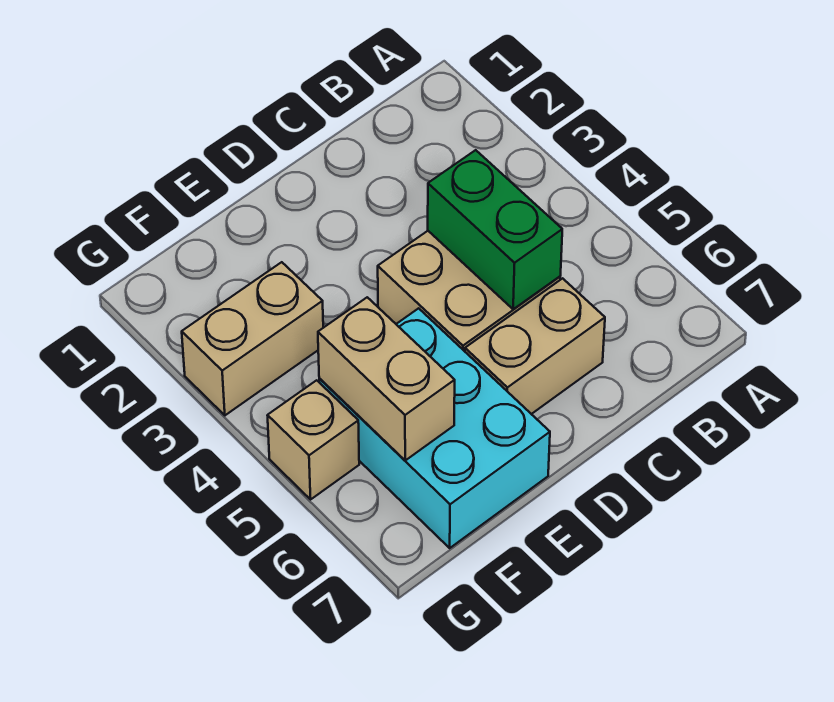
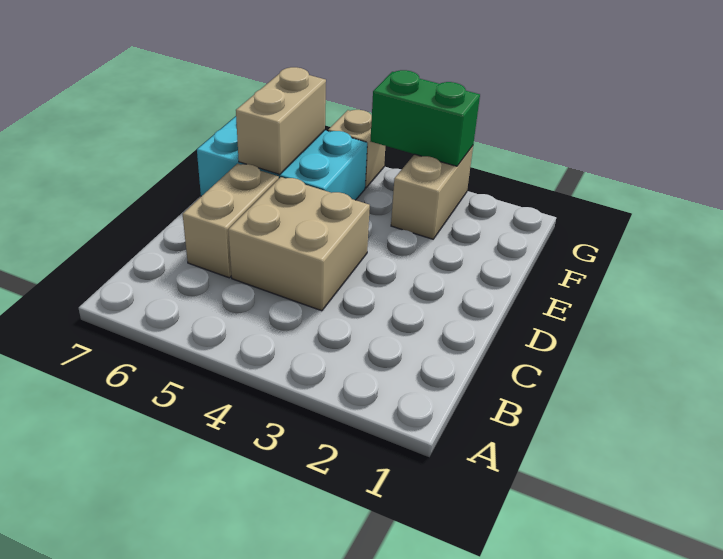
green brick C4:C5 level 2 -> green brick G3:G4 level 2
tan brick F5:F6 level 2 -> tan brick E6:F6 level 2

